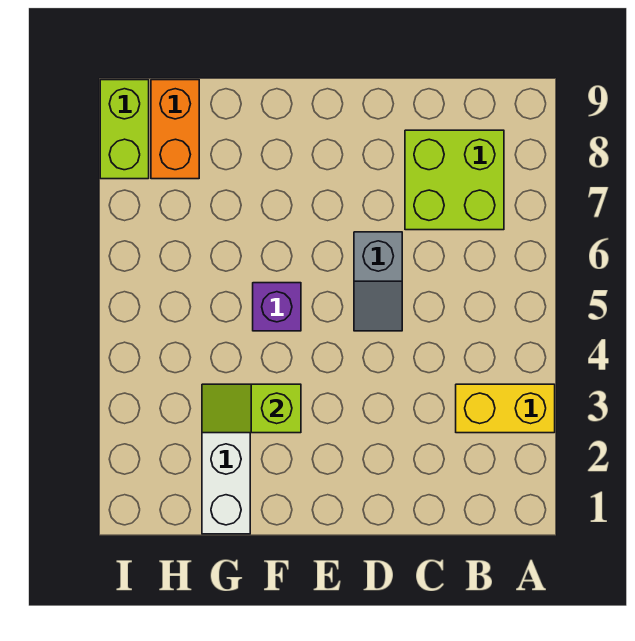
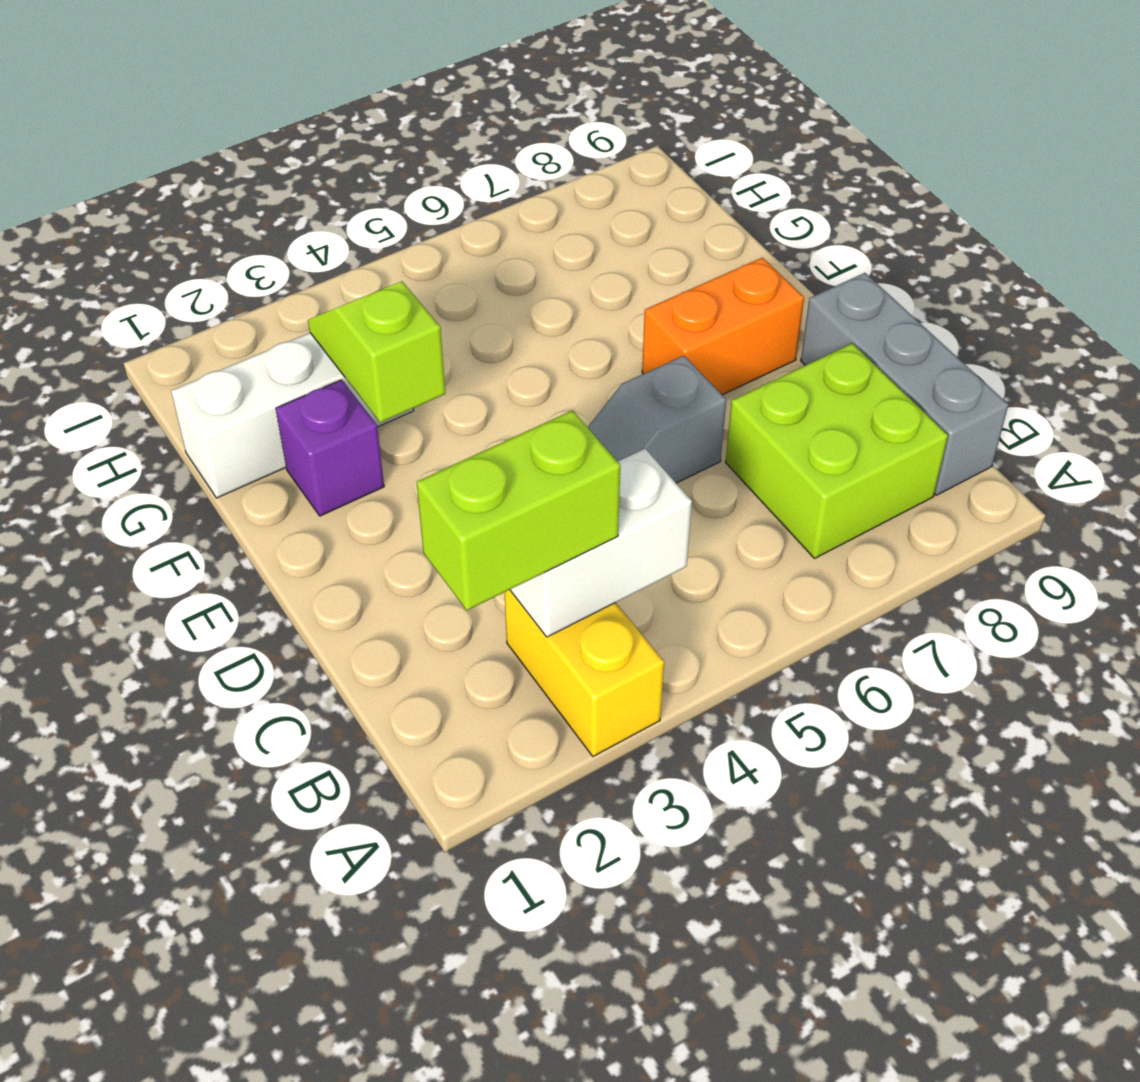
none -> white brick B3:B4 level 2
none -> grey brick B9:D9 level 1
purple brick F5 level 1 -> purple brick F2 level 1
orange brick H8:H9 level 1 -> orange brick E7:E8 level 1
lime brick I8:I9 level 1 -> lime brick B2:B3 level 3

